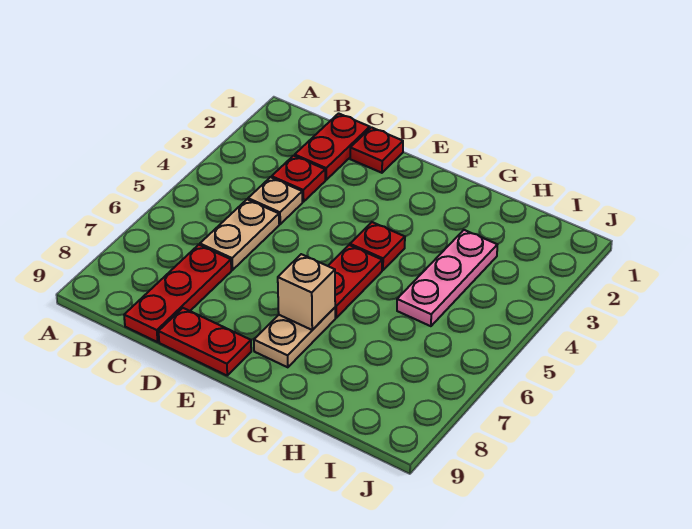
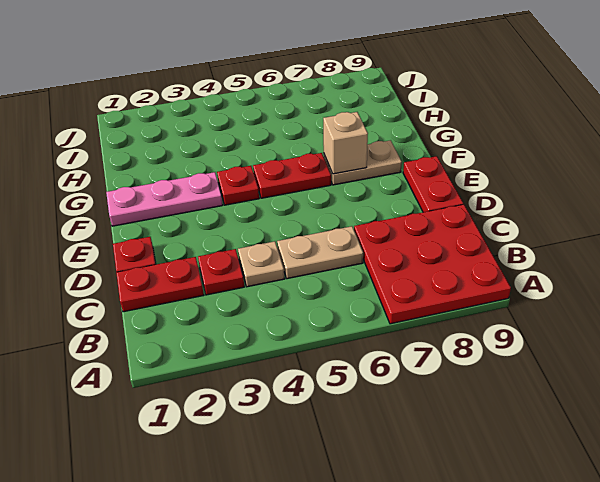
red plate C7:C9 level 1 -> red plate A7:C9 level 1
pink plate H3:H5 level 1 -> pink plate F1:F3 level 1

